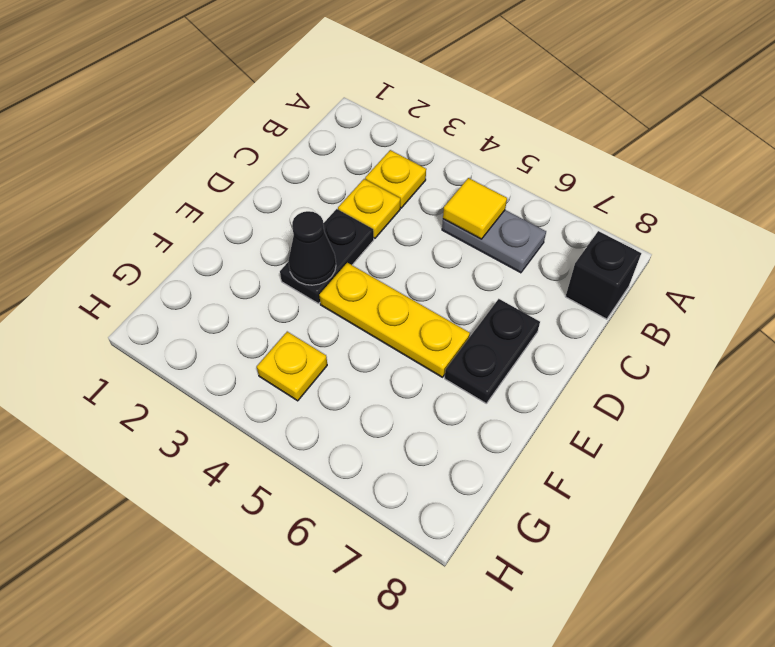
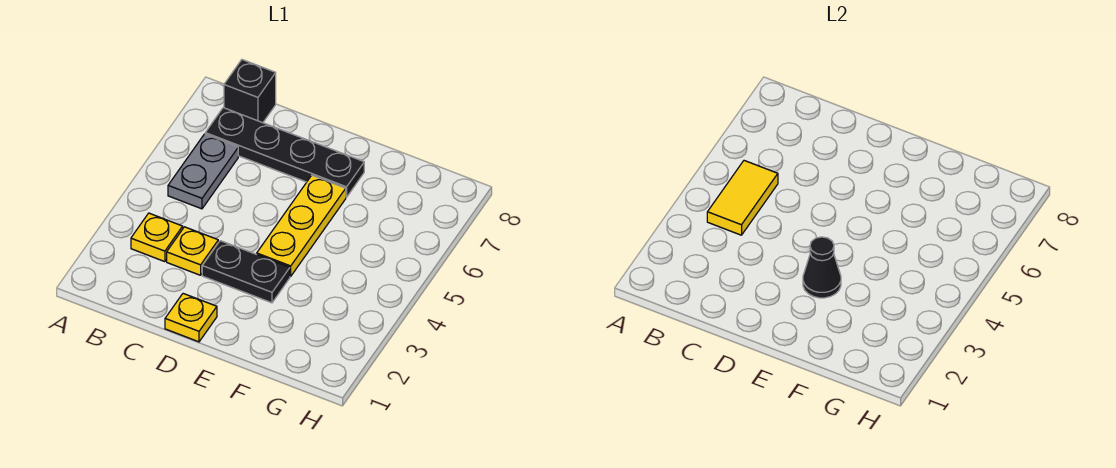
yellow tile B5 level 2 -> yellow tile B4:B5 level 2
black plate D7:E7 level 1 -> black plate B7:E7 level 1
yellow plate G4 level 1 -> yellow plate D1 level 1

